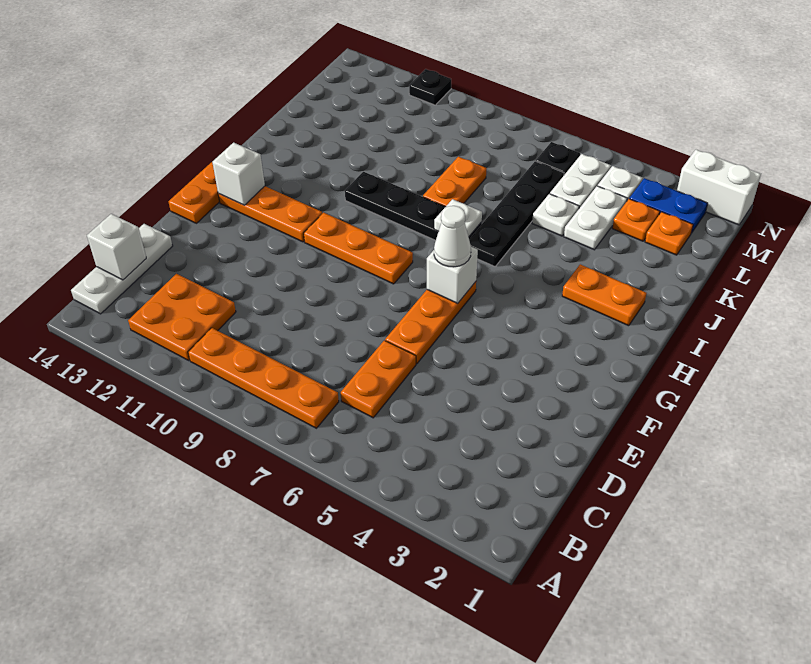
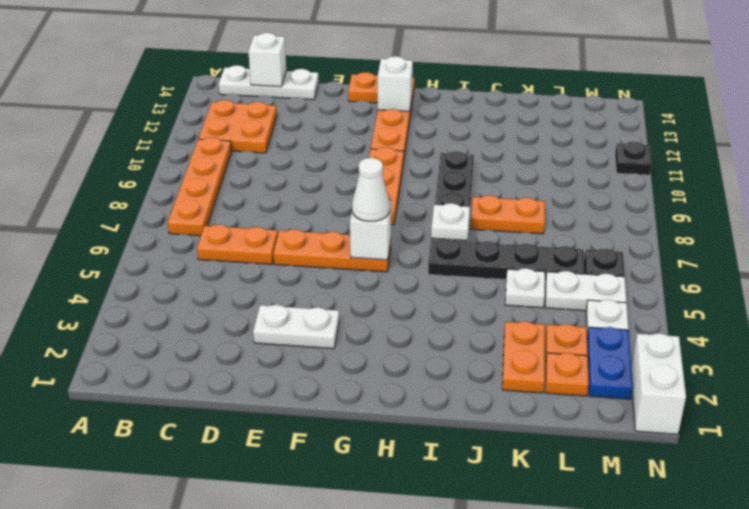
orange plate I2:I3 level 1 -> orange plate K2:K3 level 1
white plate K4:L4 level 1 -> white plate E3:F3 level 1

